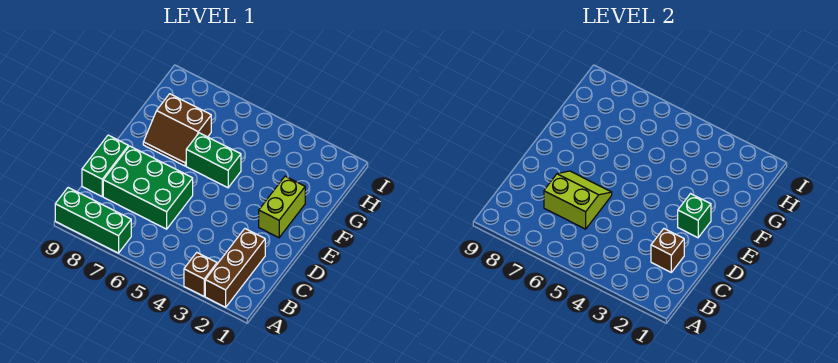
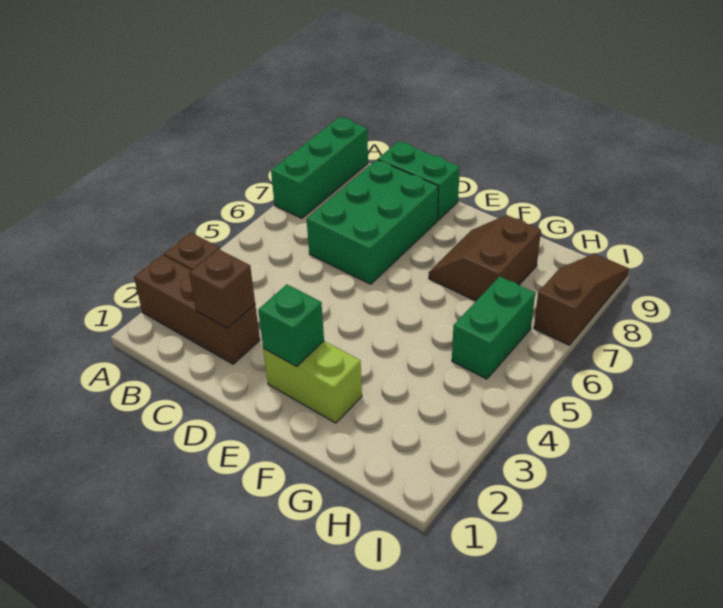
lime slope C6:D7 level 2 top C -> none
green brick F5:F6 level 1 -> green brick H5:H6 level 1
none -> brown slope I7:I9 level 1 top 7

